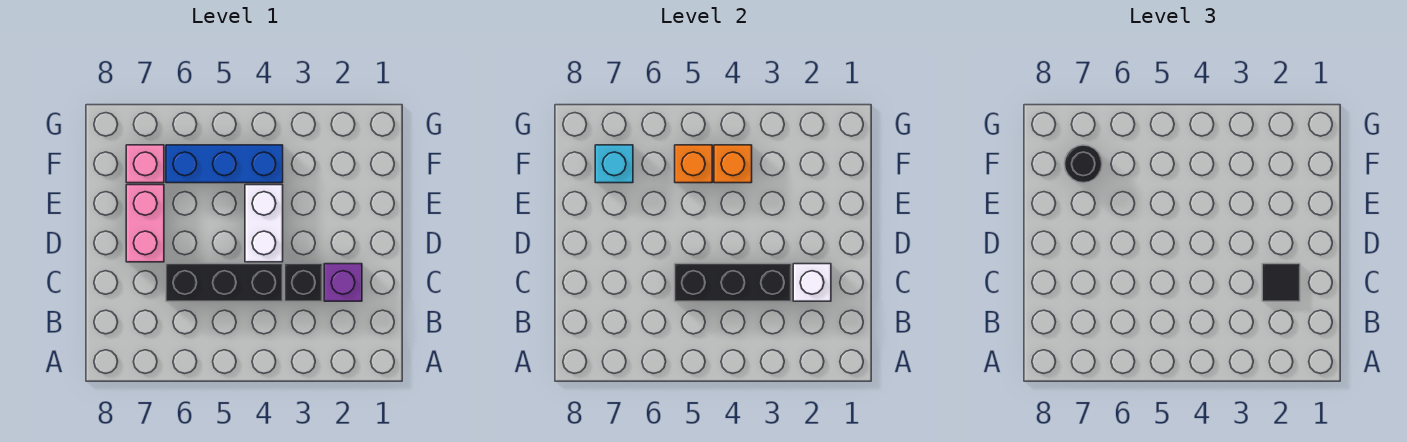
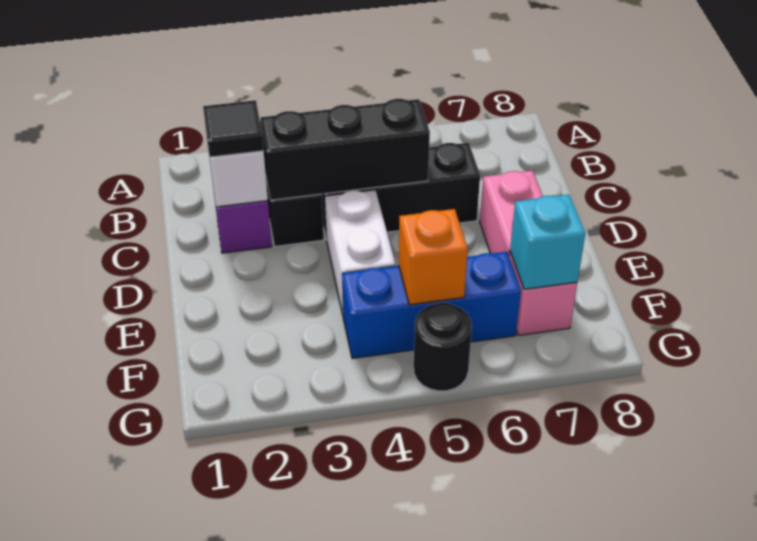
orange brick F4 level 2 -> none
black round brick F7 level 3 -> black round brick G5 level 1

